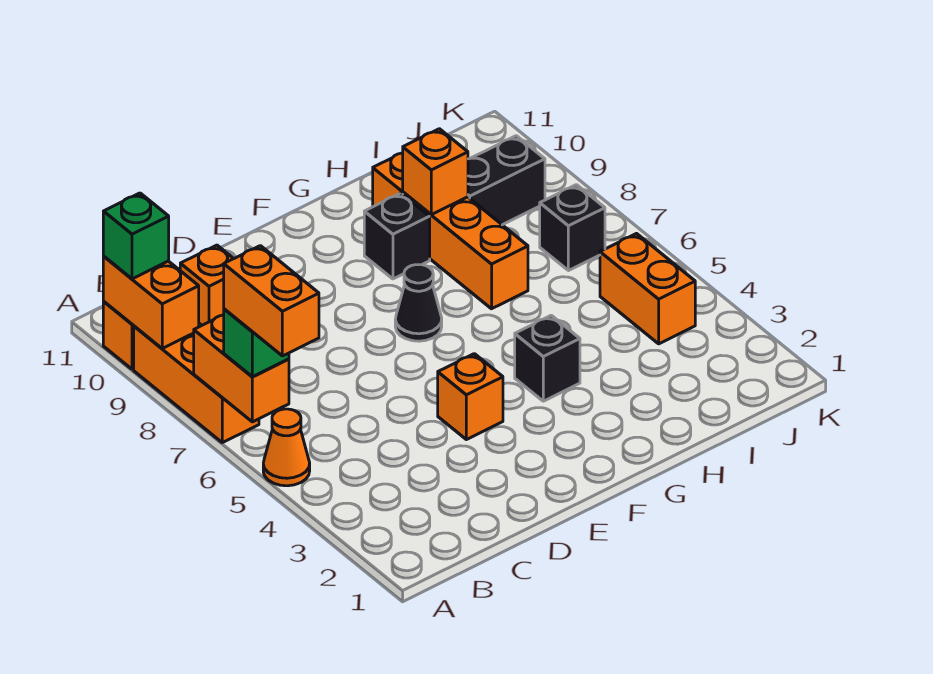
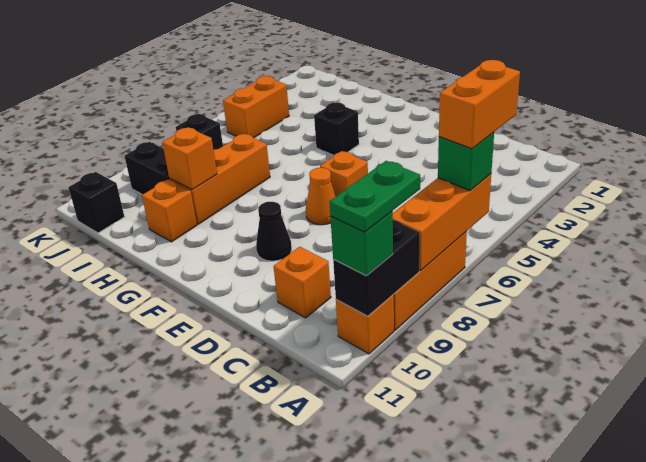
orange cone A5 level 1 -> orange cone E7 level 1
orange brick A6:A7 level 2 -> orange brick A6:A8 level 2
orange brick A9:A10 level 2 -> black brick A9:A10 level 2
none -> green plate A9:A10 level 4
orange brick E4 level 1 -> orange brick E6 level 1
black cone F7 level 1 -> black cone E9 level 1
black brick G9 level 1 -> black brick J11 level 1

